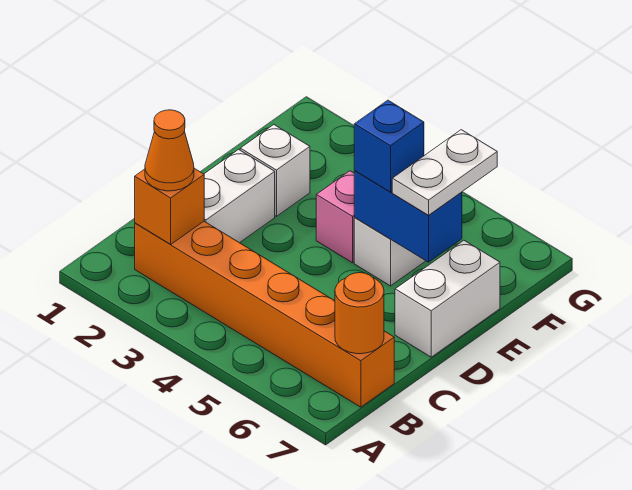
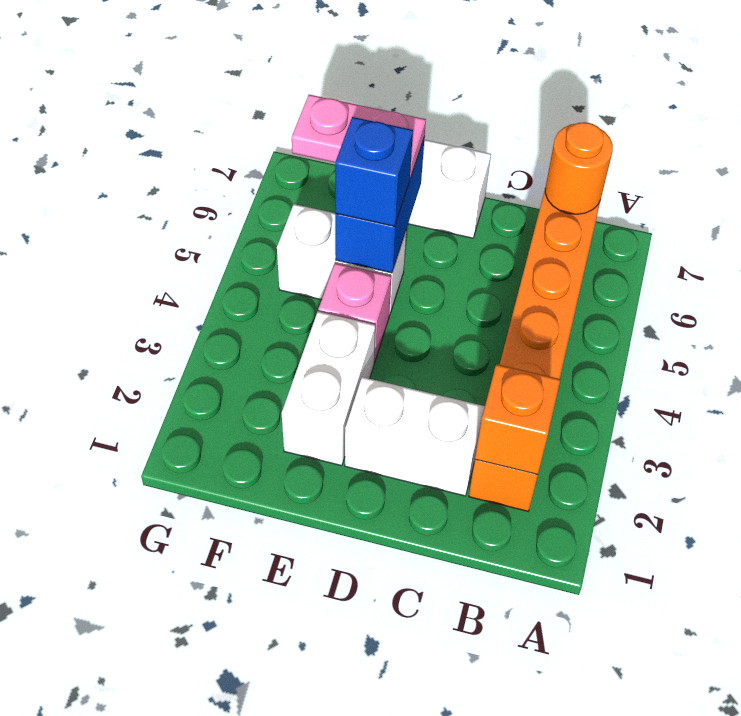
orange cone B2 level 3 -> none
white brick E2 level 1 -> white brick E2:E3 level 1
white plate E6:F6 level 3 -> pink plate E6:F6 level 3

